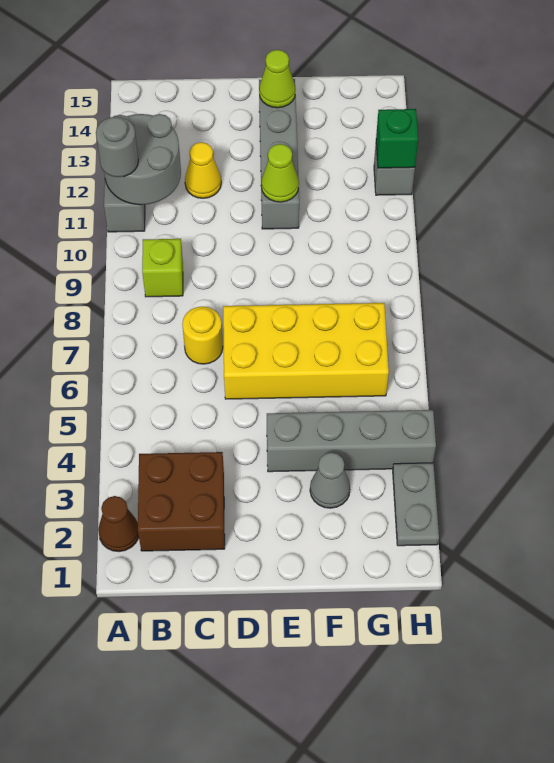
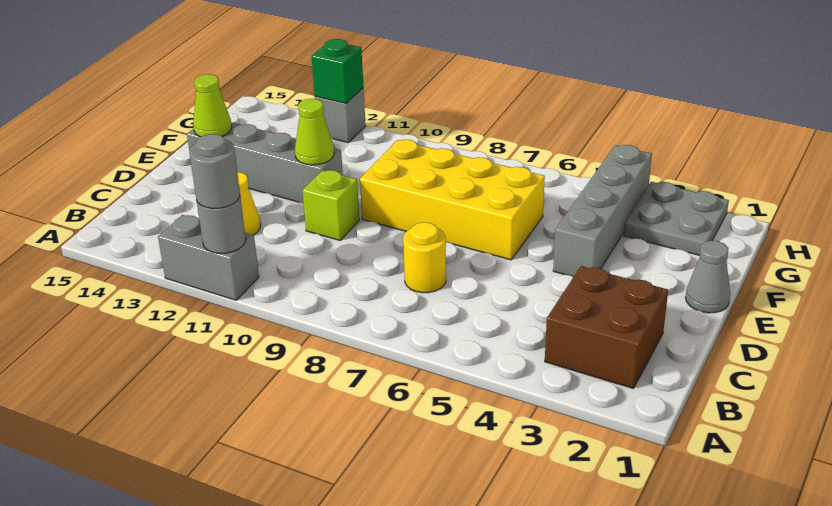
brown cone A2 level 1 -> none
grey round brick A11:B12 level 2 -> grey round brick A11 level 2
lime brick B9 level 1 -> lime brick D10 level 1
yellow brick D6:G7 level 1 -> yellow brick E6:F9 level 1
grey cone F3 level 1 -> grey cone E1 level 1
grey plate H2:H3 level 1 -> grey plate G2:H3 level 1

